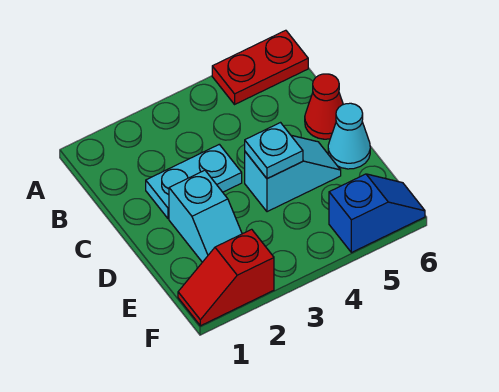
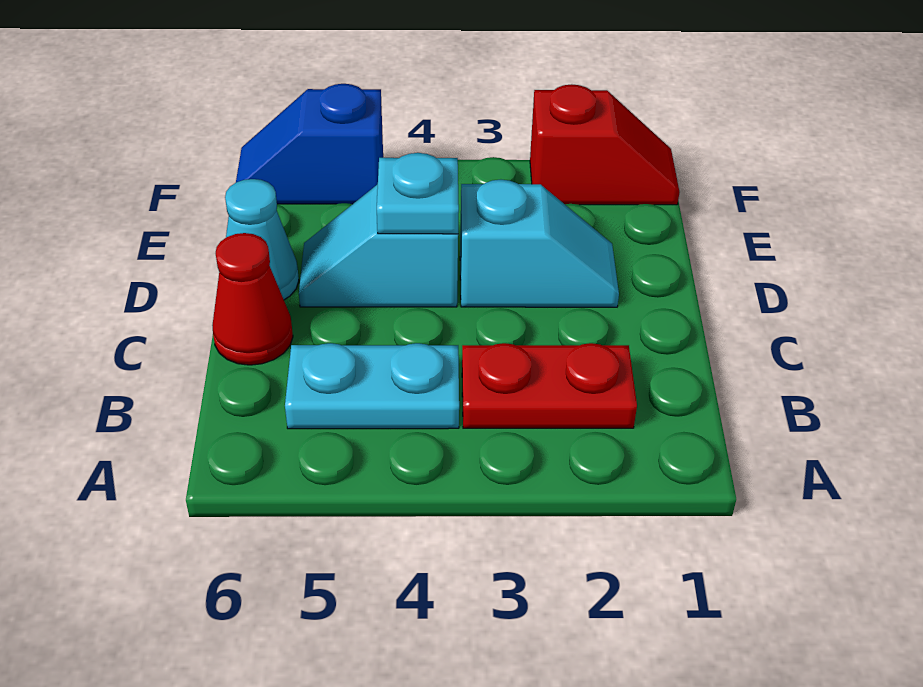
red plate A5:A6 level 1 -> red plate B2:B3 level 1
cyan plate C2:C3 level 1 -> cyan plate B4:B5 level 1
cyan slope D2:E2 level 1 top D -> cyan slope D2:D3 level 1 top 3

